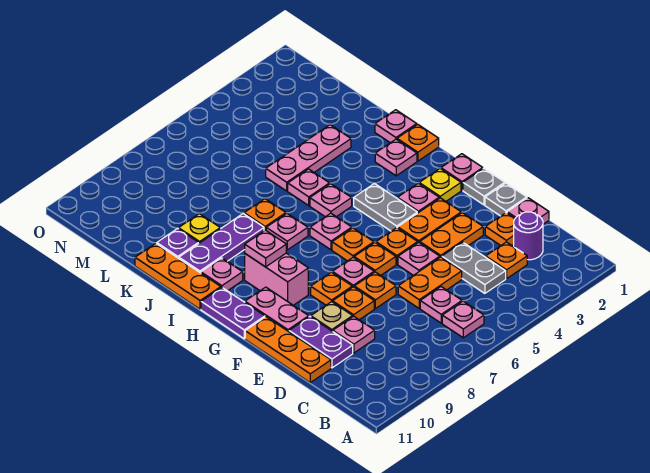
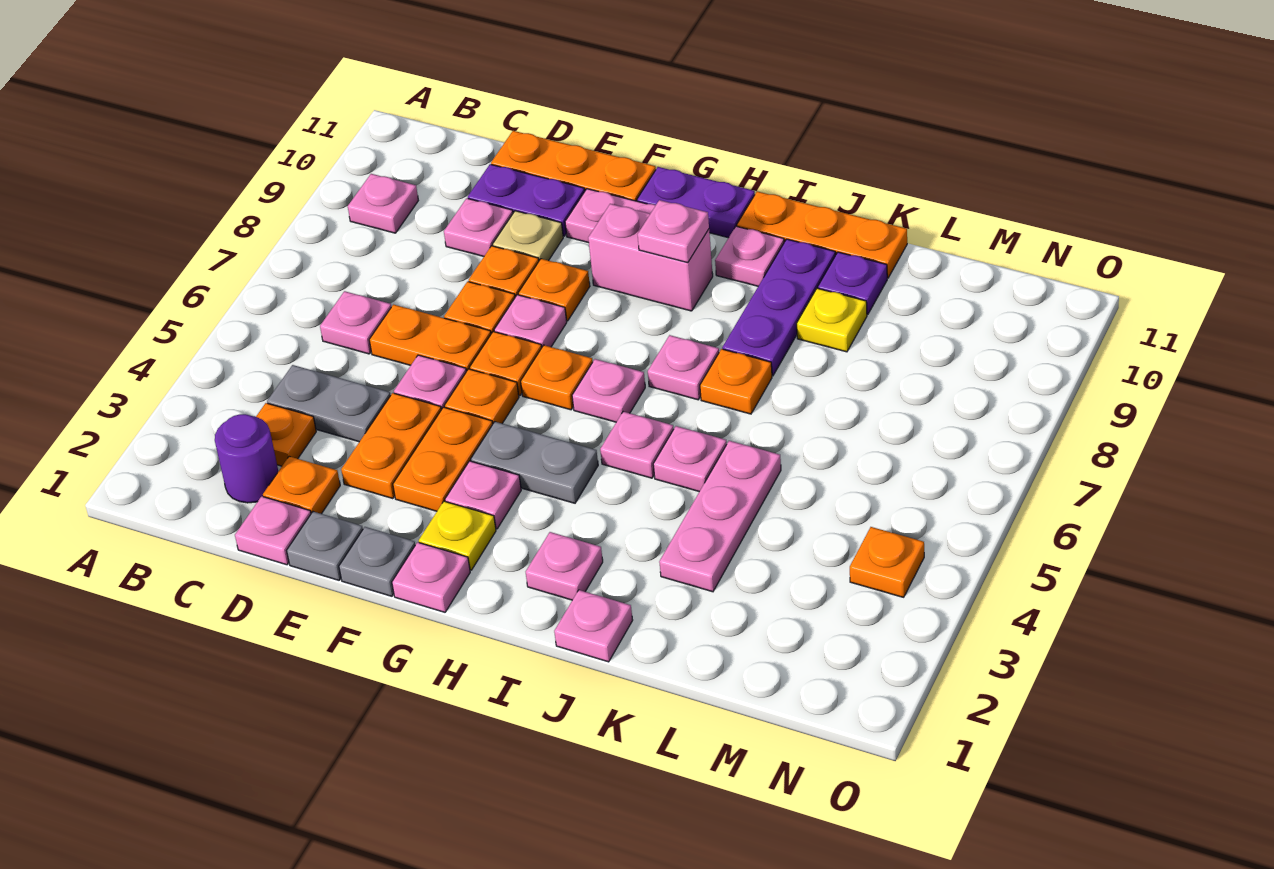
pink plate B6 level 1 -> pink plate B9 level 1
orange plate D5:D6 level 1 -> orange plate D6:E6 level 1
orange plate I1 level 1 -> orange plate N4 level 1

